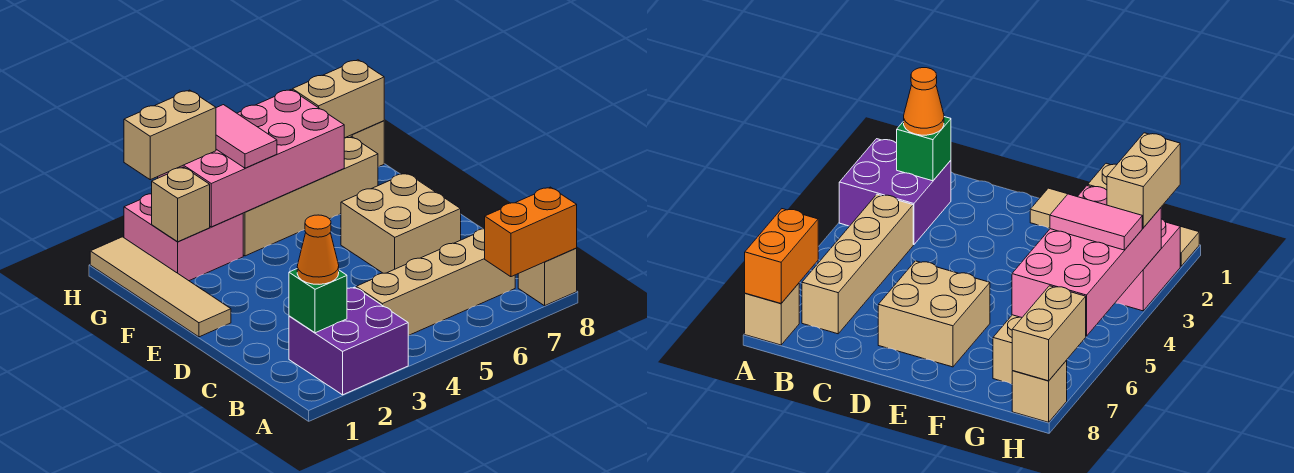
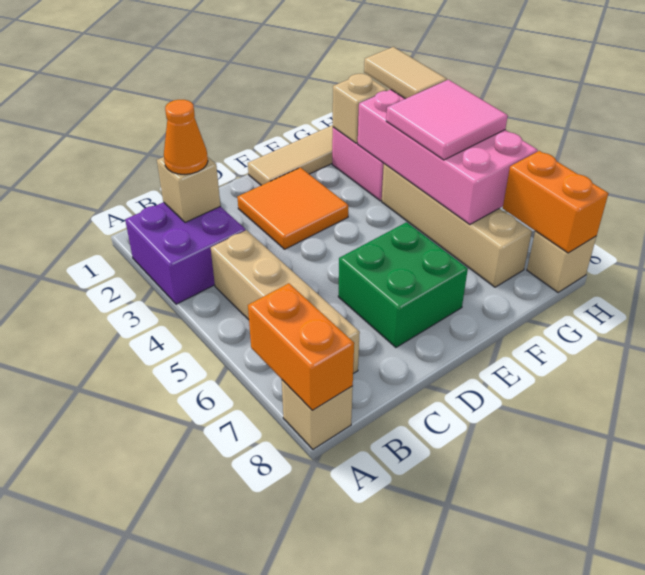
green brick B2 level 2 -> tan brick B2 level 2
none -> orange tile D2:E3 level 1
tan brick D6:E7 level 1 -> green brick D6:E7 level 1
pink tile G4:H4 level 3 -> pink tile G4:H5 level 3
tan brick H2:H3 level 3 -> tan tile H2:H3 level 3
tan brick H7:H8 level 2 -> orange brick H7:H8 level 2

